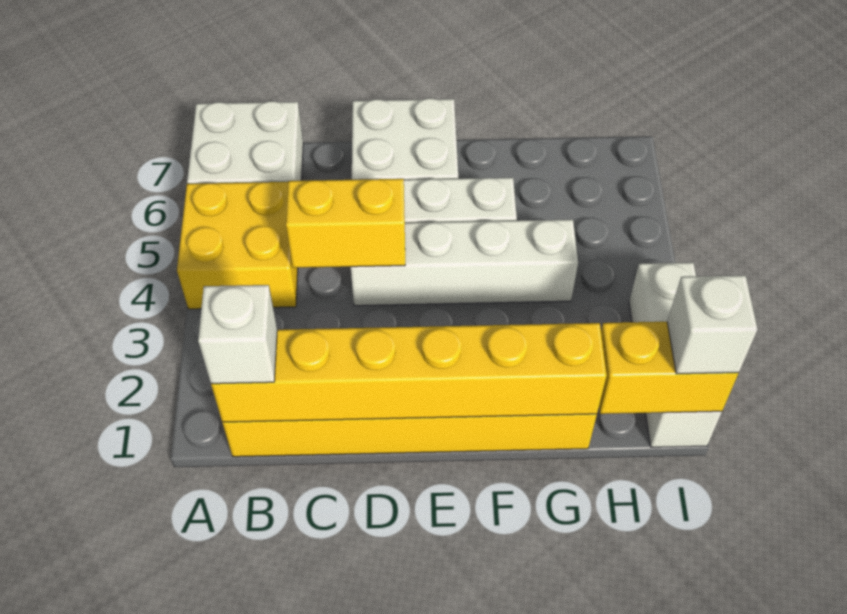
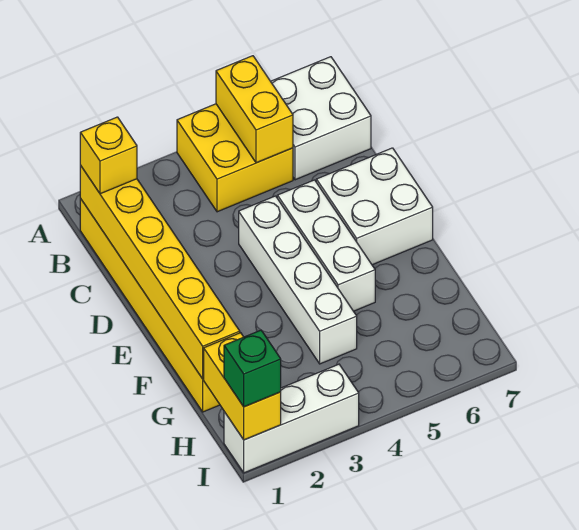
white brick B1 level 3 -> yellow brick B1 level 3
yellow brick C4:D4 level 2 -> yellow brick A5:B5 level 2
white brick I1 level 3 -> green brick I1 level 3

